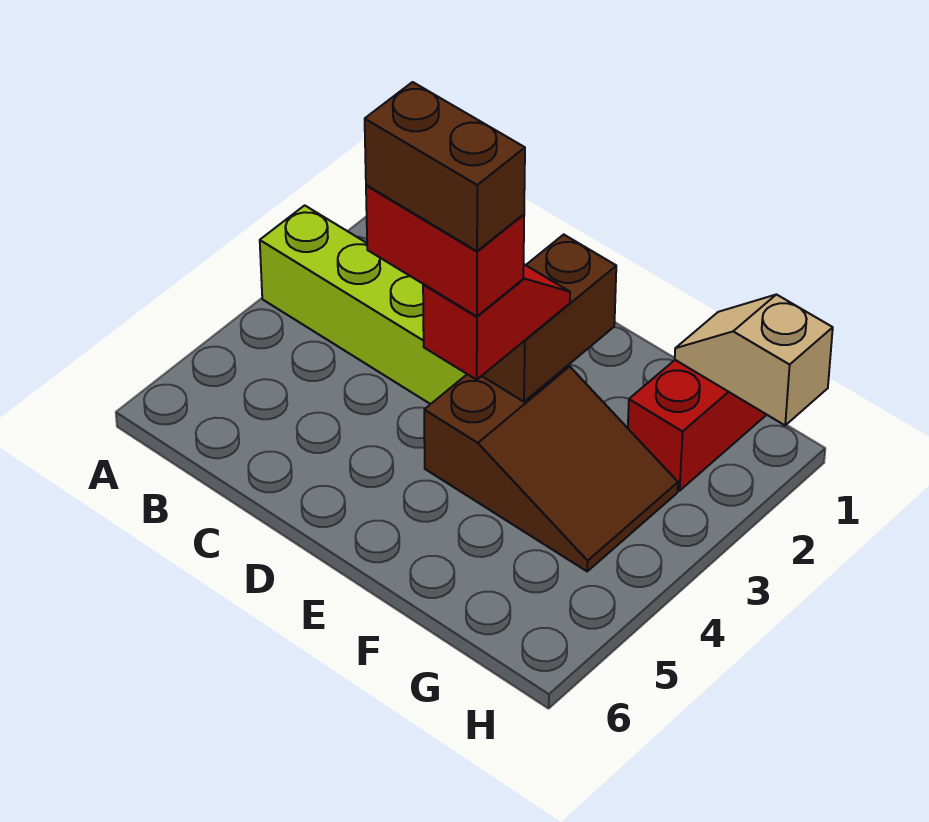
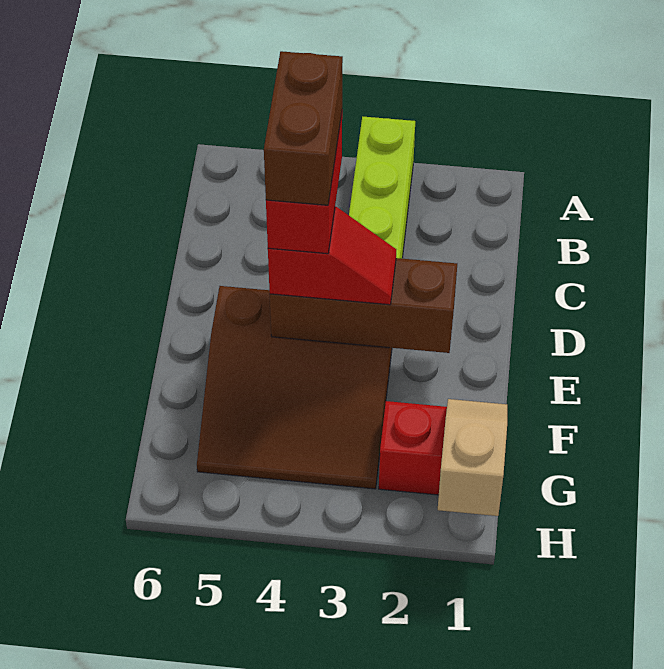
brown brick E2:E3 level 2 -> brown brick E2:E4 level 2
brown slope E3:G4 level 1 top E -> brown slope E3:G5 level 1 top E

